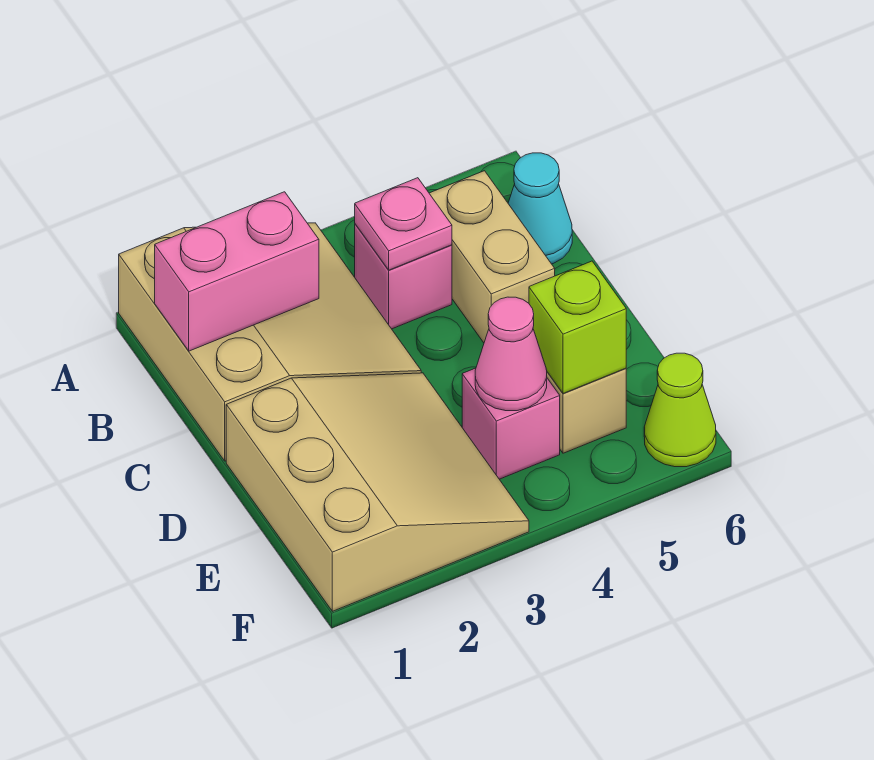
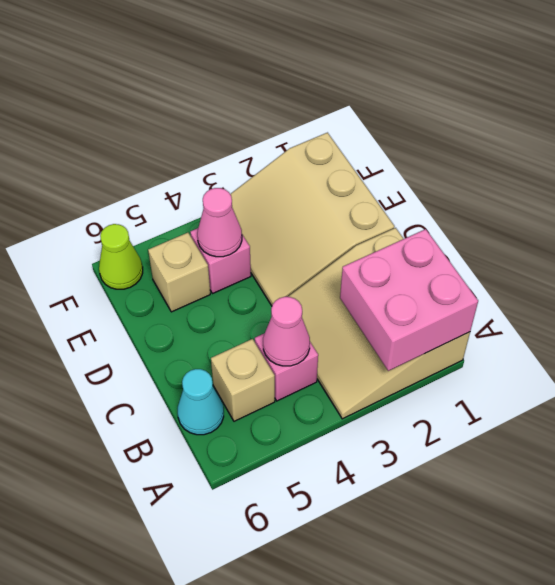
pink brick B1:B2 level 2 -> pink brick A1:B2 level 2
pink plate B4 level 2 -> pink cone B4 level 2
tan brick B5:C5 level 1 -> tan brick B5 level 1
lime brick E5 level 2 -> none

